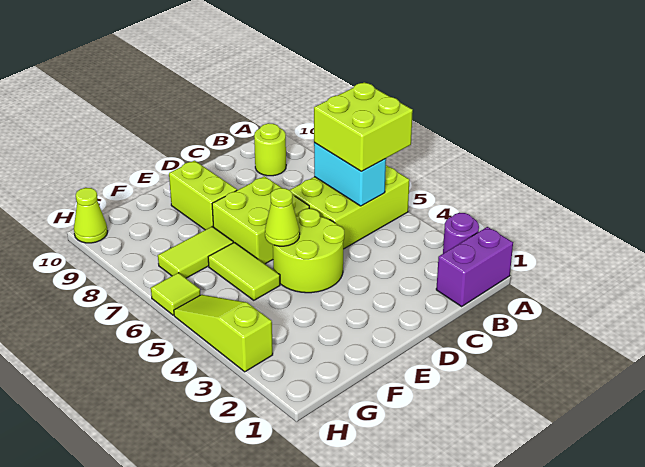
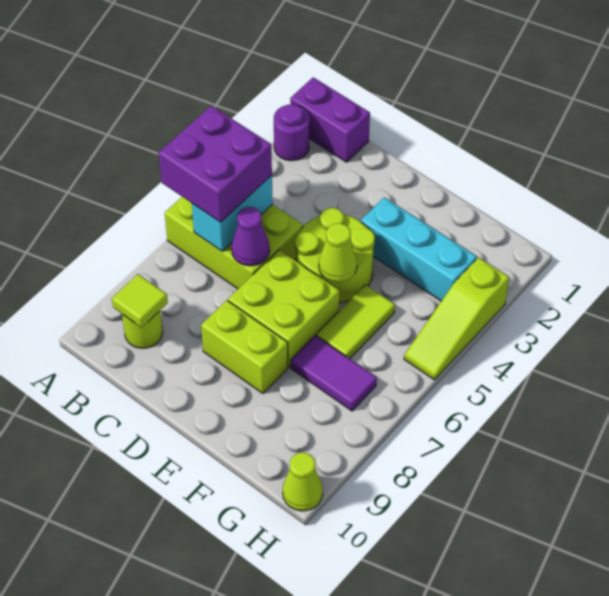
lime brick A5:B6 level 3 -> purple brick A5:B6 level 3
none -> purple cone C6 level 2
none -> cyan brick E3:G3 level 1
lime brick E8:E9 level 1 -> lime brick D8:E8 level 1
lime tile F7:G7 level 1 -> purple tile F7:G7 level 1
lime tile H6 level 1 -> lime tile B9 level 2

